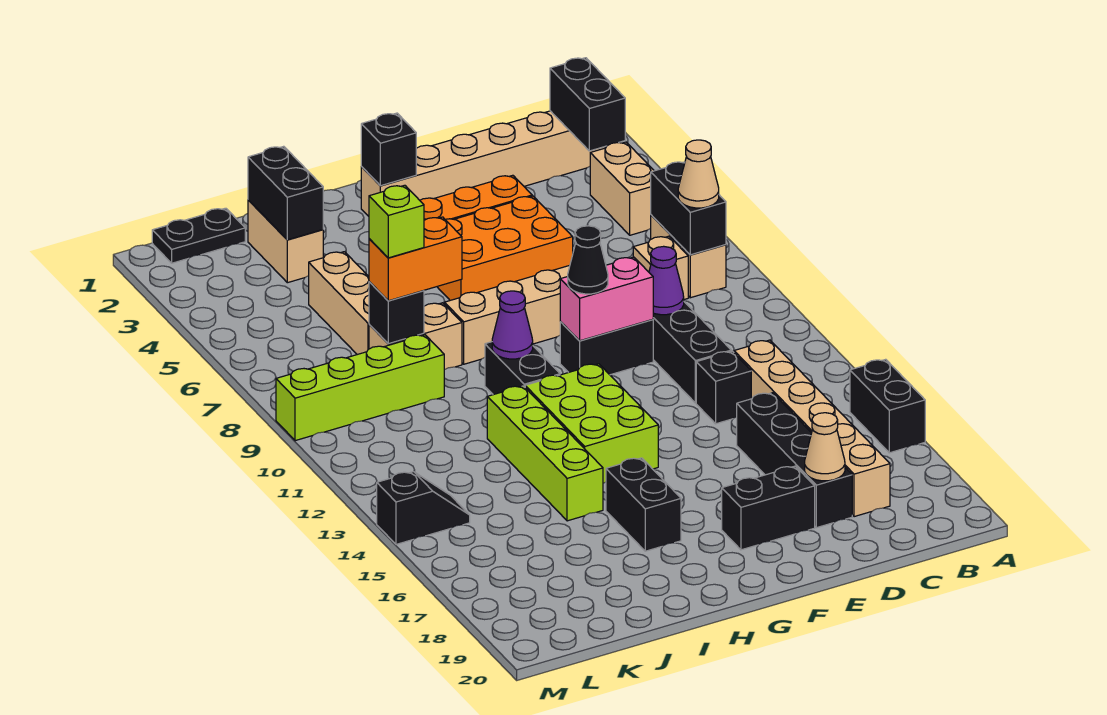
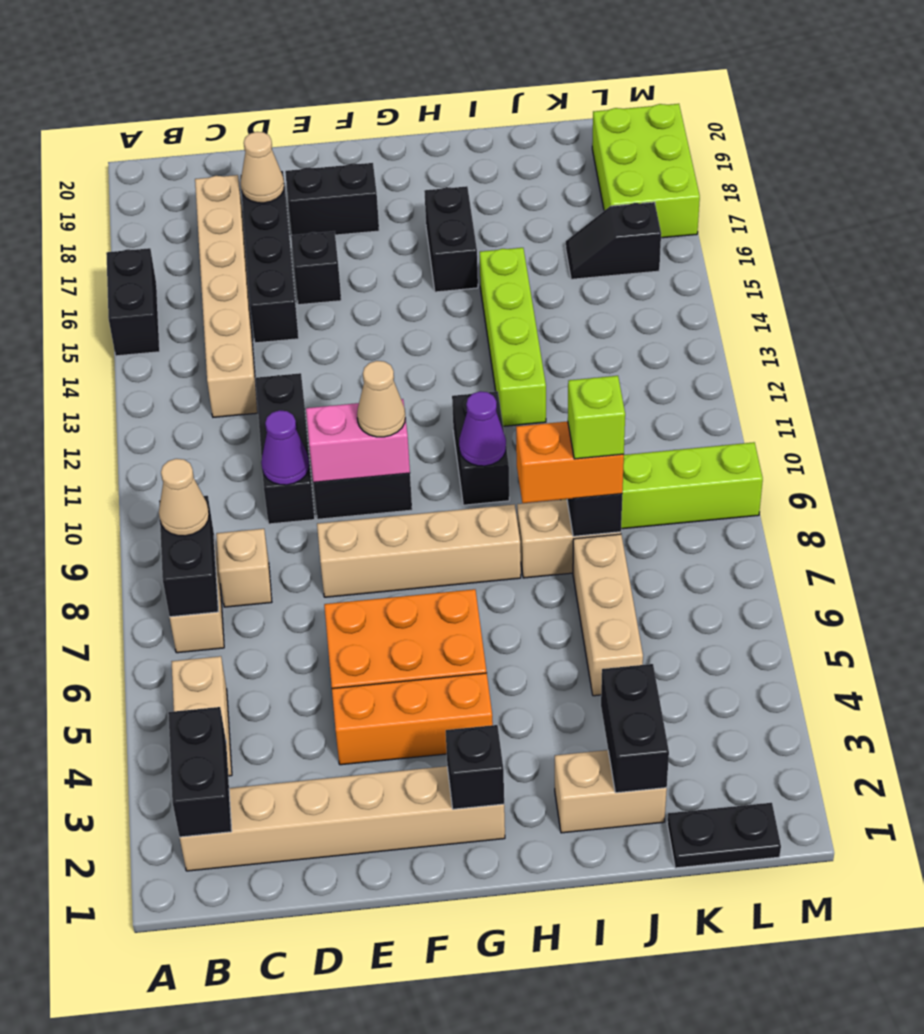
black brick D13 level 1 -> black brick E16 level 1
black cone F10 level 3 -> tan cone F10 level 3
lime brick G12:H14 level 1 -> lime brick L17:M19 level 1
tan brick J2:J3 level 1 -> tan brick I2:J2 level 1
black slope L14:M14 level 1 top M -> black slope K16:L16 level 1 top L

